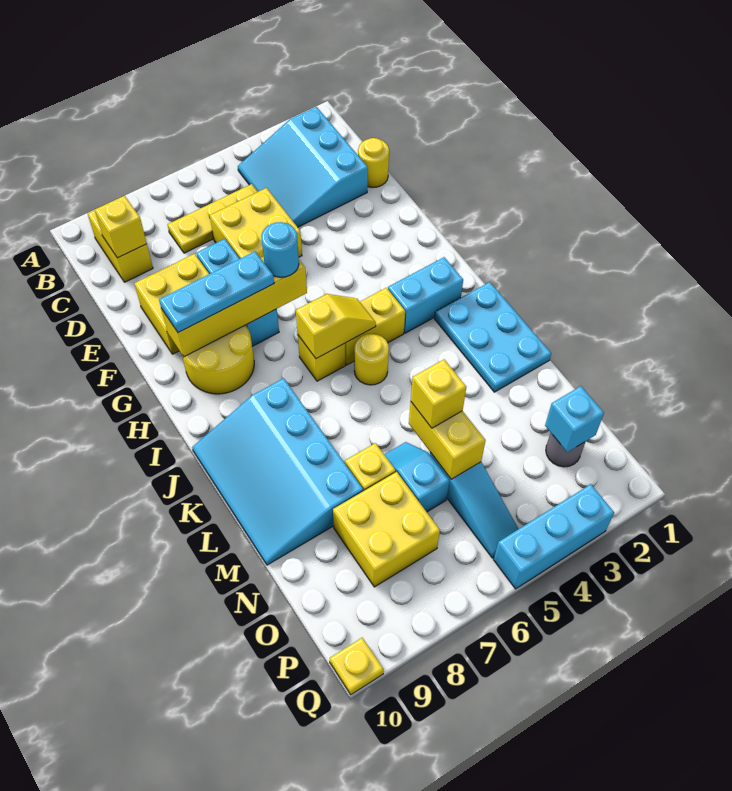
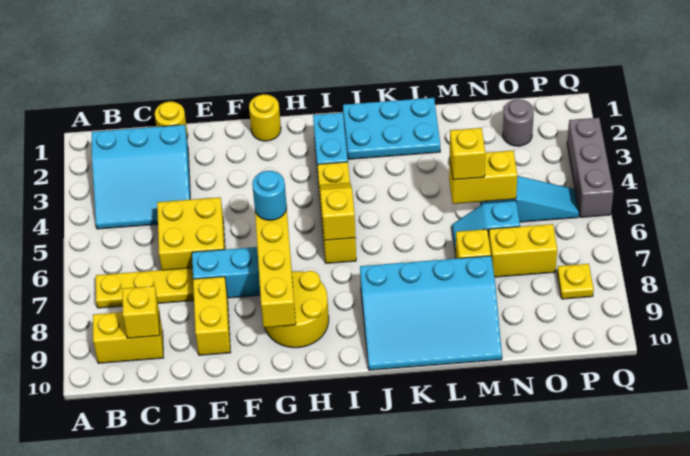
yellow plate C5:C7 level 1 -> yellow plate B7:D7 level 1
yellow brick E8:F9 level 1 -> yellow brick E8:E9 level 1
cyan plate G7:G9 level 3 -> none
yellow round brick J5 level 1 -> yellow round brick G1 level 1
yellow brick N7:O8 level 1 -> yellow brick N7:O7 level 1
cyan brick O2 level 2 -> none
cyan brick Q3:Q5 level 1 -> grey brick Q3:Q5 level 1
yellow plate Q10 level 1 -> yellow plate P8 level 1

